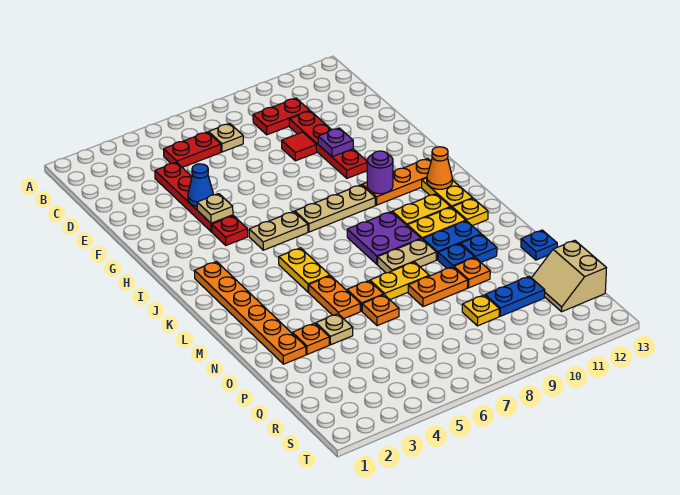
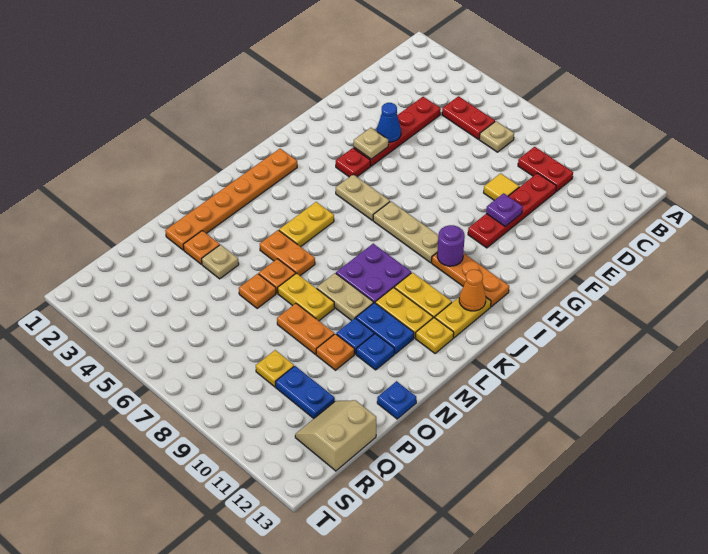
red tile E9 level 1 -> yellow tile E9 level 1
orange plate M5:N5 level 1 -> orange plate M5:M6 level 1

